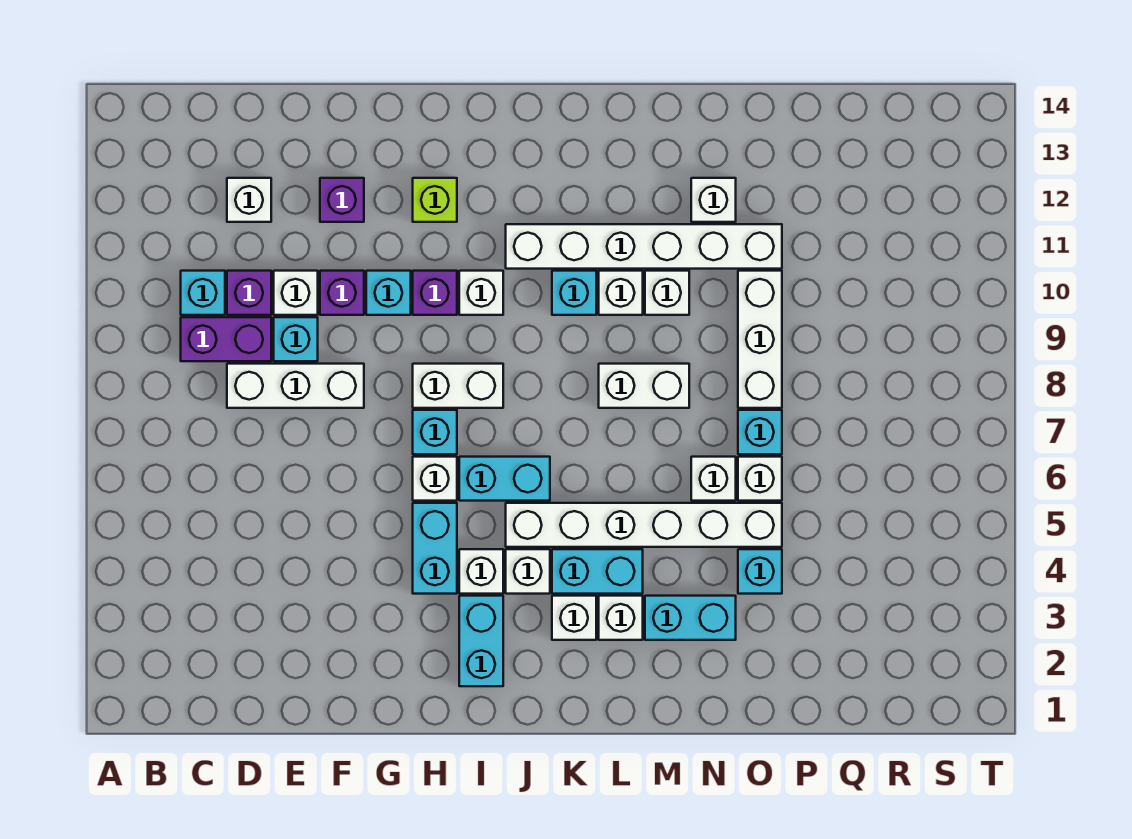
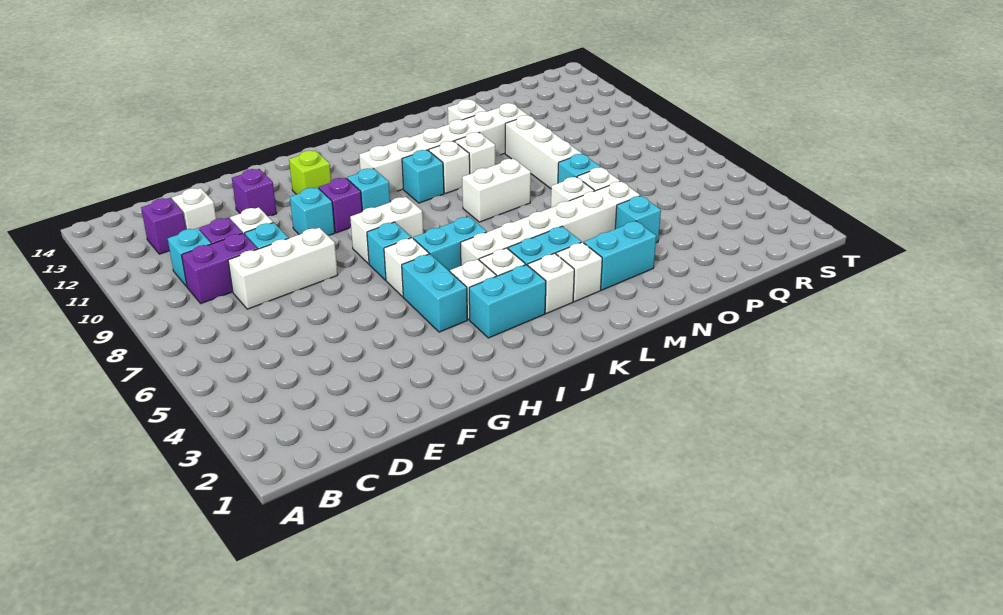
purple brick F10 level 1 -> purple brick C12 level 1
cyan brick I2:I3 level 1 -> cyan brick I3:J3 level 1
white brick I10 level 1 -> cyan brick I10 level 1

